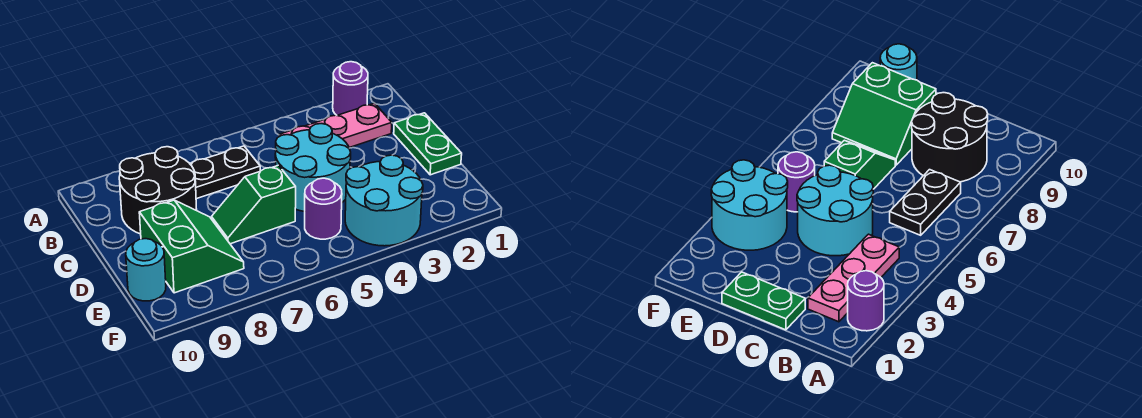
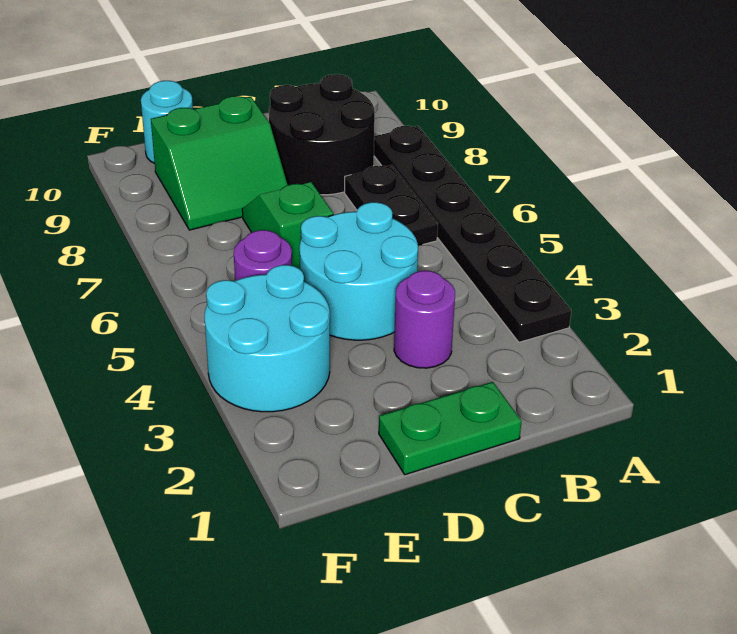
purple round brick A2 level 1 -> purple round brick C3 level 1
none -> black plate A3:A8 level 1
pink plate B2:B4 level 1 -> none

